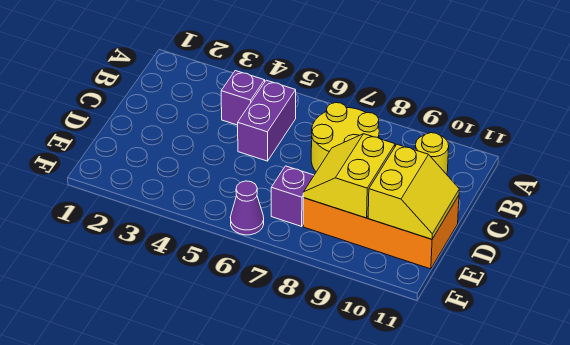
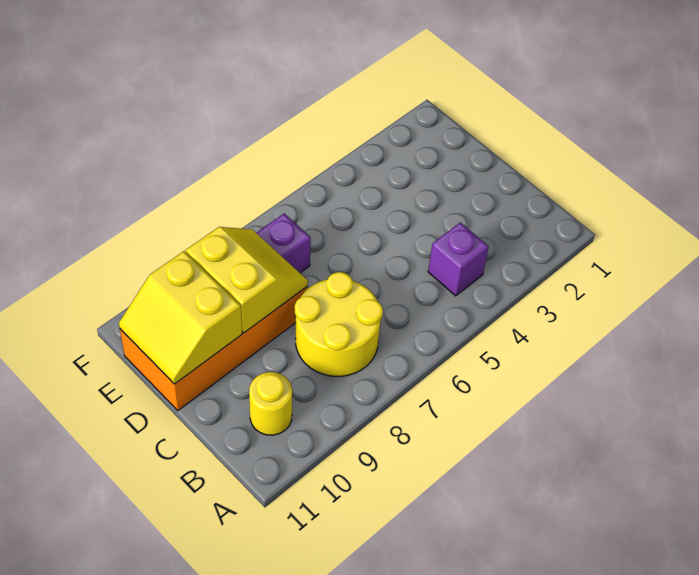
purple brick B5:C5 level 1 -> none
purple cone F6 level 1 -> none

